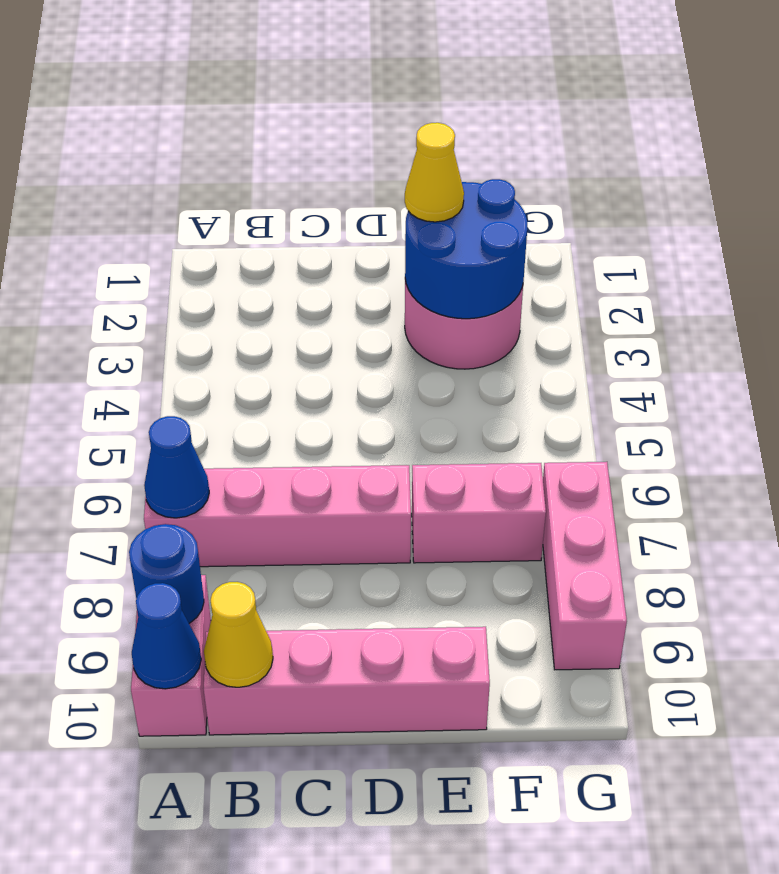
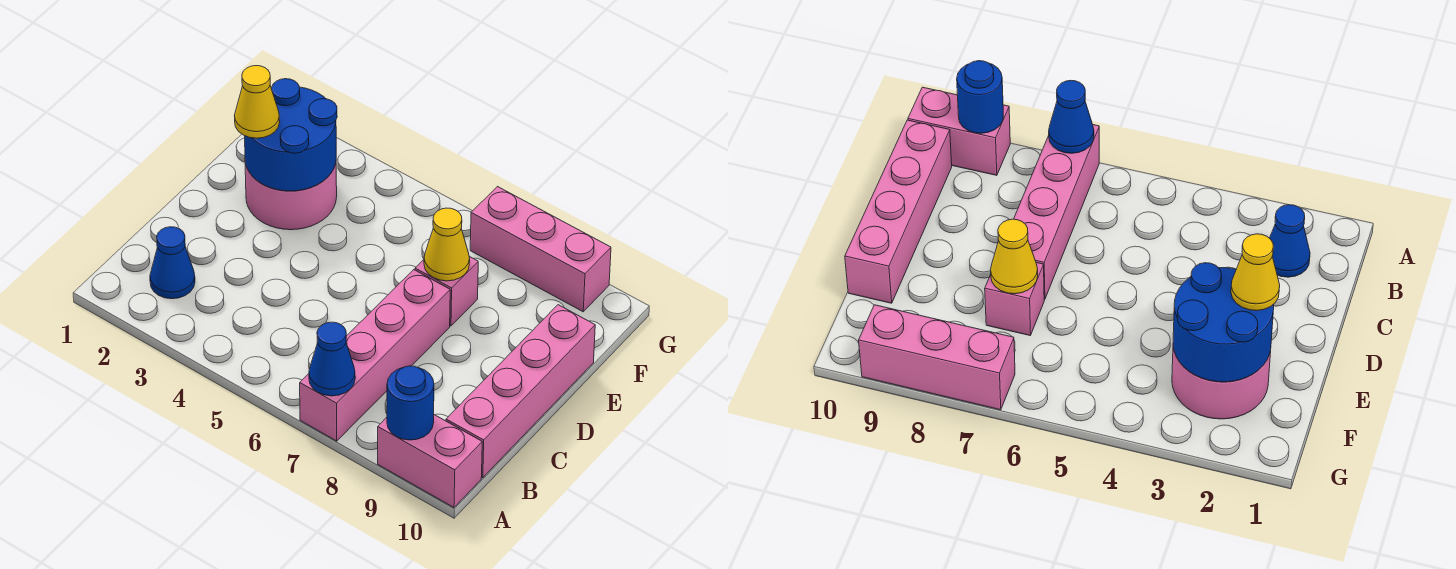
blue cone A10 level 2 -> blue cone B2 level 1
yellow cone B10 level 2 -> yellow cone E7 level 2
pink brick E7:F7 level 1 -> pink brick E7 level 1

